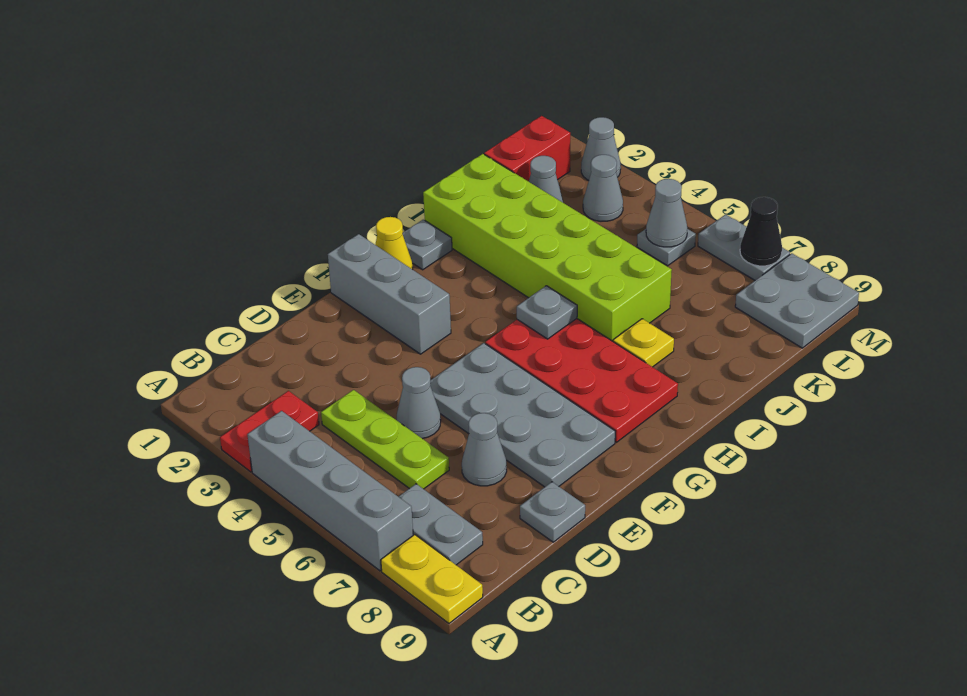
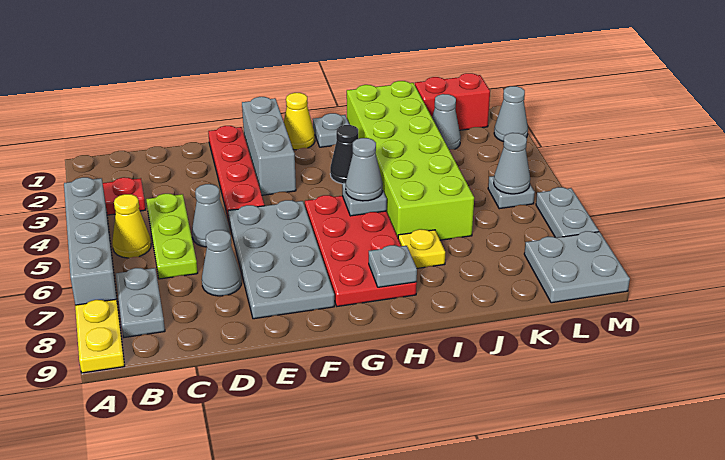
none -> yellow cone B5 level 1
grey plate D9 level 1 -> grey plate H8 level 2
none -> red plate E1:E4 level 1
grey cone L3 level 1 -> grey cone H5 level 3
black cone M7 level 2 -> black cone H3 level 1

